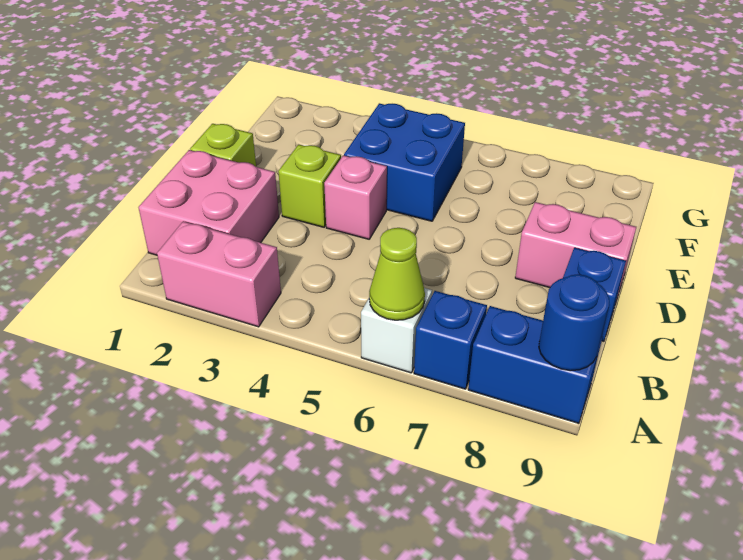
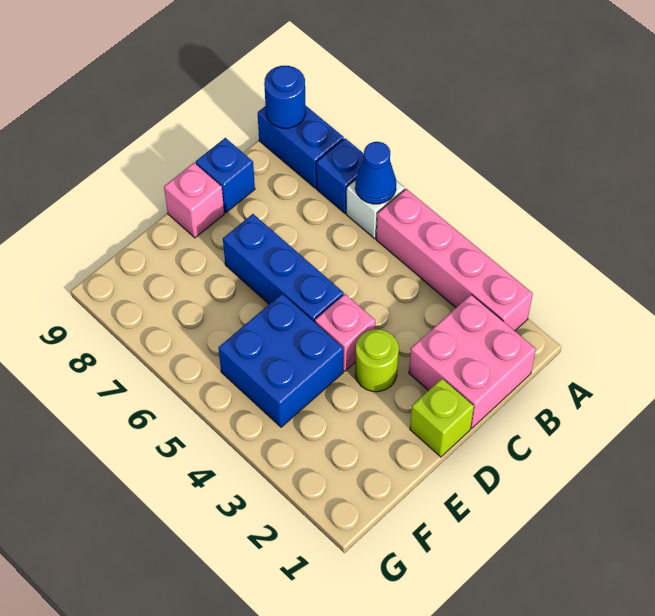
pink brick A2:A3 level 1 -> pink brick A2:A5 level 1
lime cone A6 level 2 -> blue cone A6 level 2
lime brick D3 level 1 -> lime round brick D3 level 1
none -> blue brick D5:D7 level 1
pink brick D8:D9 level 1 -> pink brick D9 level 1

